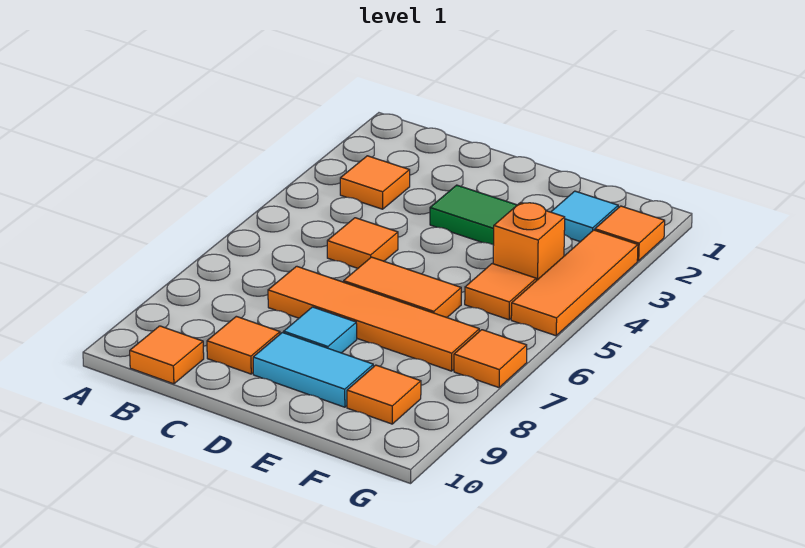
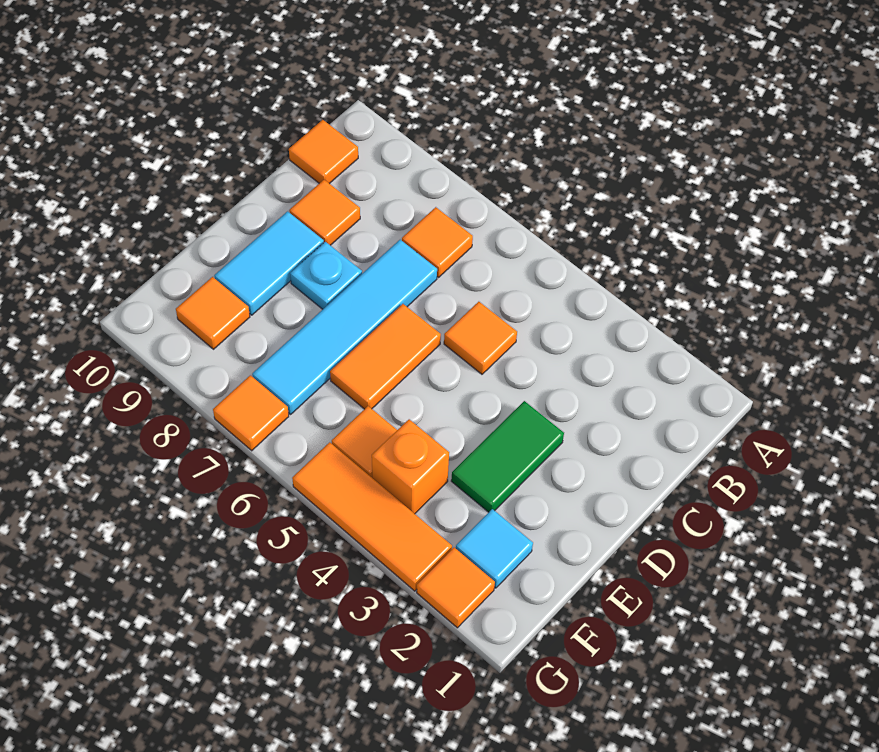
orange tile B3 level 1 -> orange tile B7 level 1
orange tile C7:F7 level 1 -> cyan tile C7:F7 level 1
cyan tile D8 level 1 -> cyan plate D8 level 1

